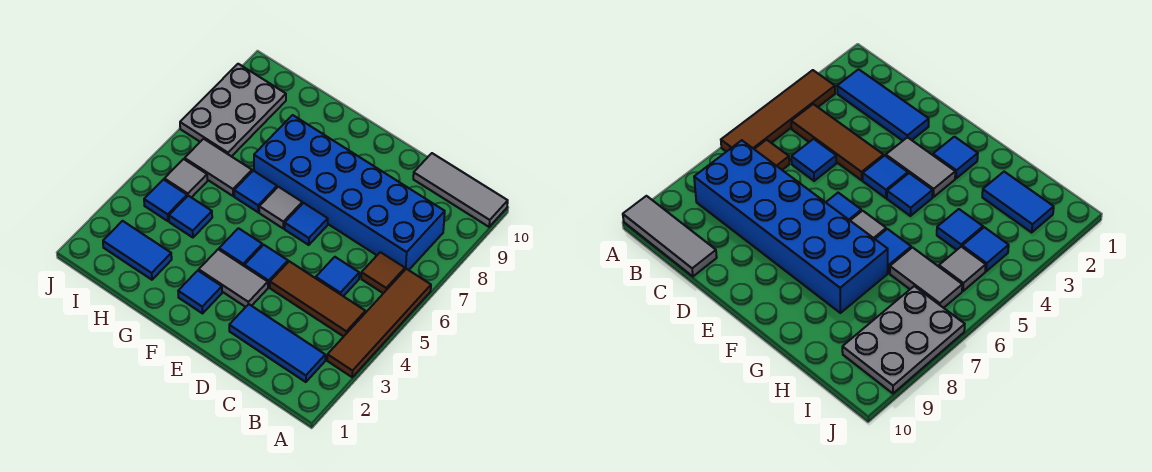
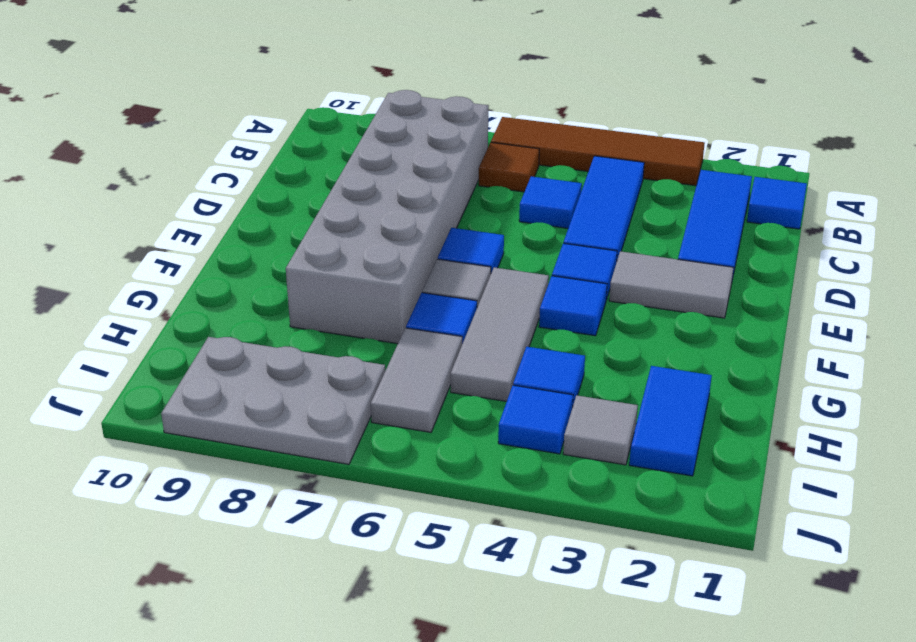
grey tile A10:C10 level 1 -> grey tile F5:H5 level 1
brown tile B4:D4 level 1 -> blue tile B4:D4 level 1
blue brick B7:G8 level 1 -> grey brick B7:G8 level 1
grey tile E3:F3 level 1 -> grey tile E2:E3 level 1
blue tile F2 level 1 -> blue tile B1 level 1
grey tile I5 level 1 -> grey tile I3 level 1

